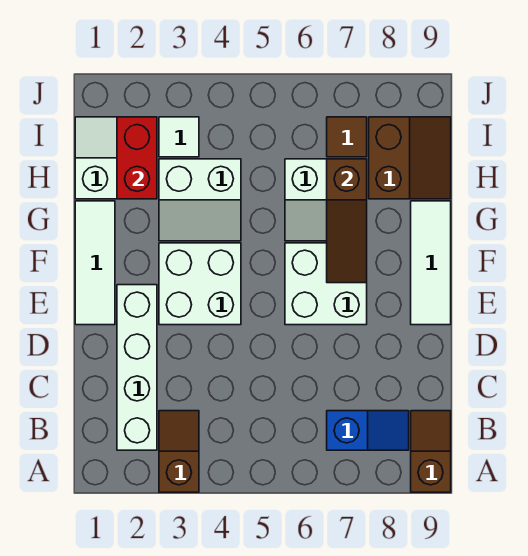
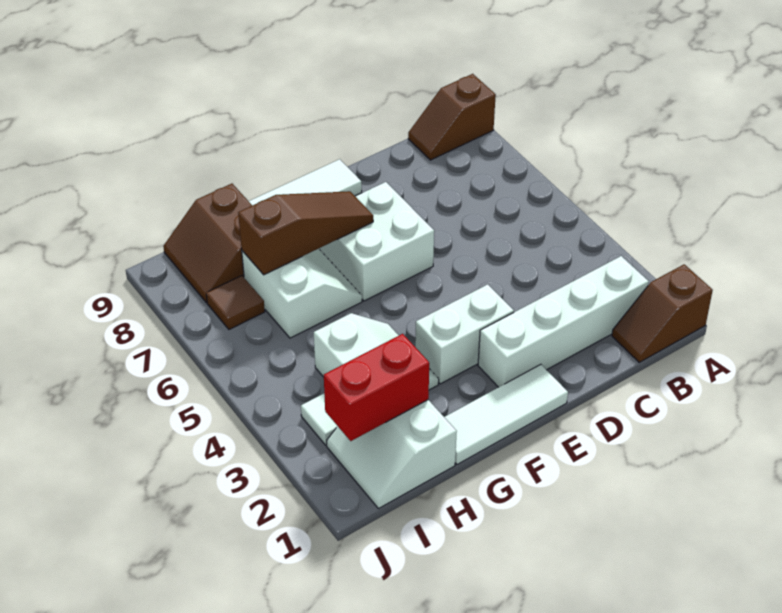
brown slope A3:B3 level 1 top A -> brown slope A1:B1 level 1 top A
blue slope B7:B8 level 1 top 7 -> none
white brick E3:F4 level 1 -> white brick E3:F3 level 1
brown slope H8:I9 level 1 top 8 -> brown slope H8:I9 level 1 top H

